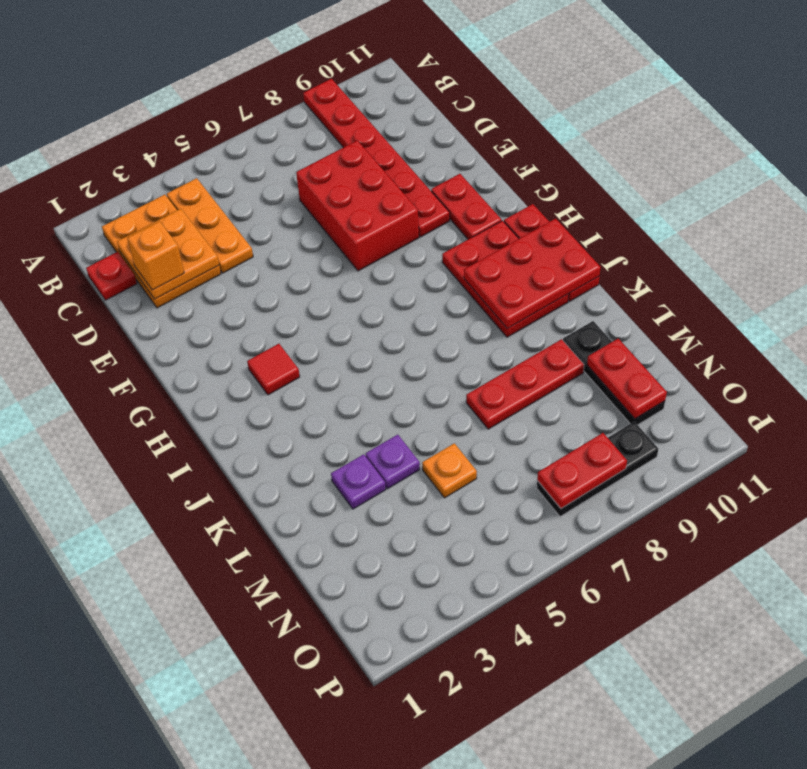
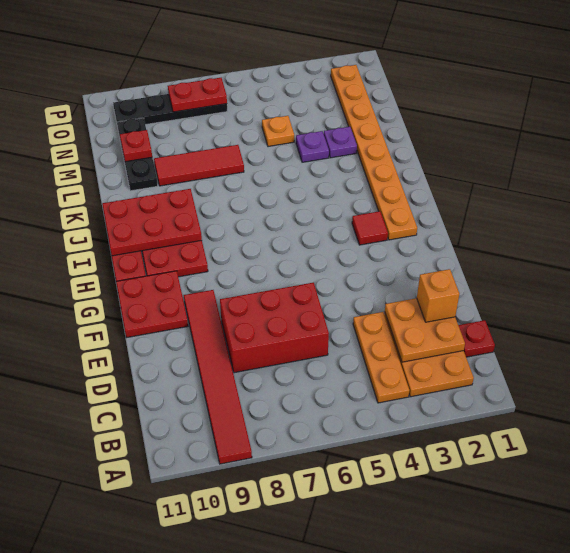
red plate A9:F9 level 1 -> red tile A9:F9 level 1
red brick D7:F8 level 1 -> red brick D6:E8 level 1
red plate F10:G10 level 1 -> red plate F10:G11 level 1
none -> orange plate H2:O2 level 1
red plate L7:L9 level 1 -> red tile L7:L9 level 1
red plate M10:N10 level 2 -> red plate M10 level 2
black plate O7:O9 level 1 -> black plate O7:O10 level 1

